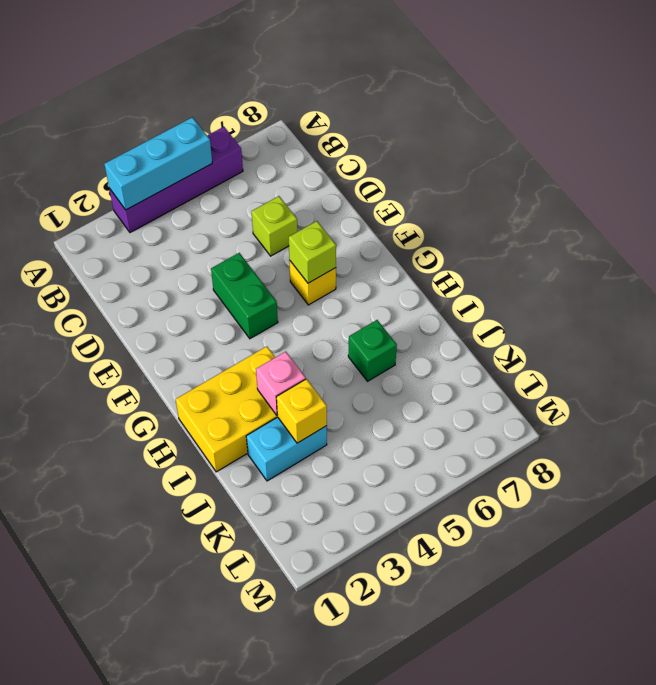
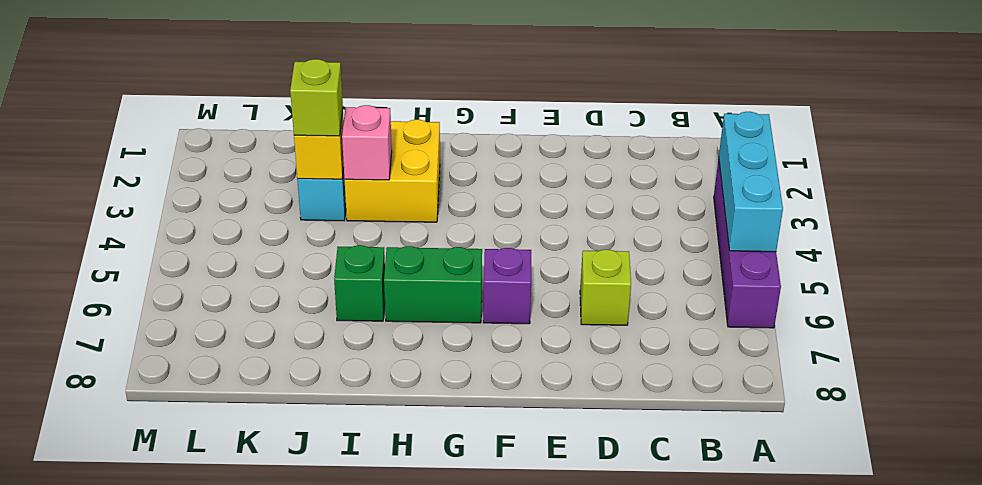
green brick E4:F4 level 1 -> green brick G6:H6 level 1
yellow brick F6 level 1 -> purple brick F6 level 1
lime brick F6 level 2 -> lime brick J3 level 3
yellow brick H1:I3 level 1 -> yellow brick H2:I3 level 1

